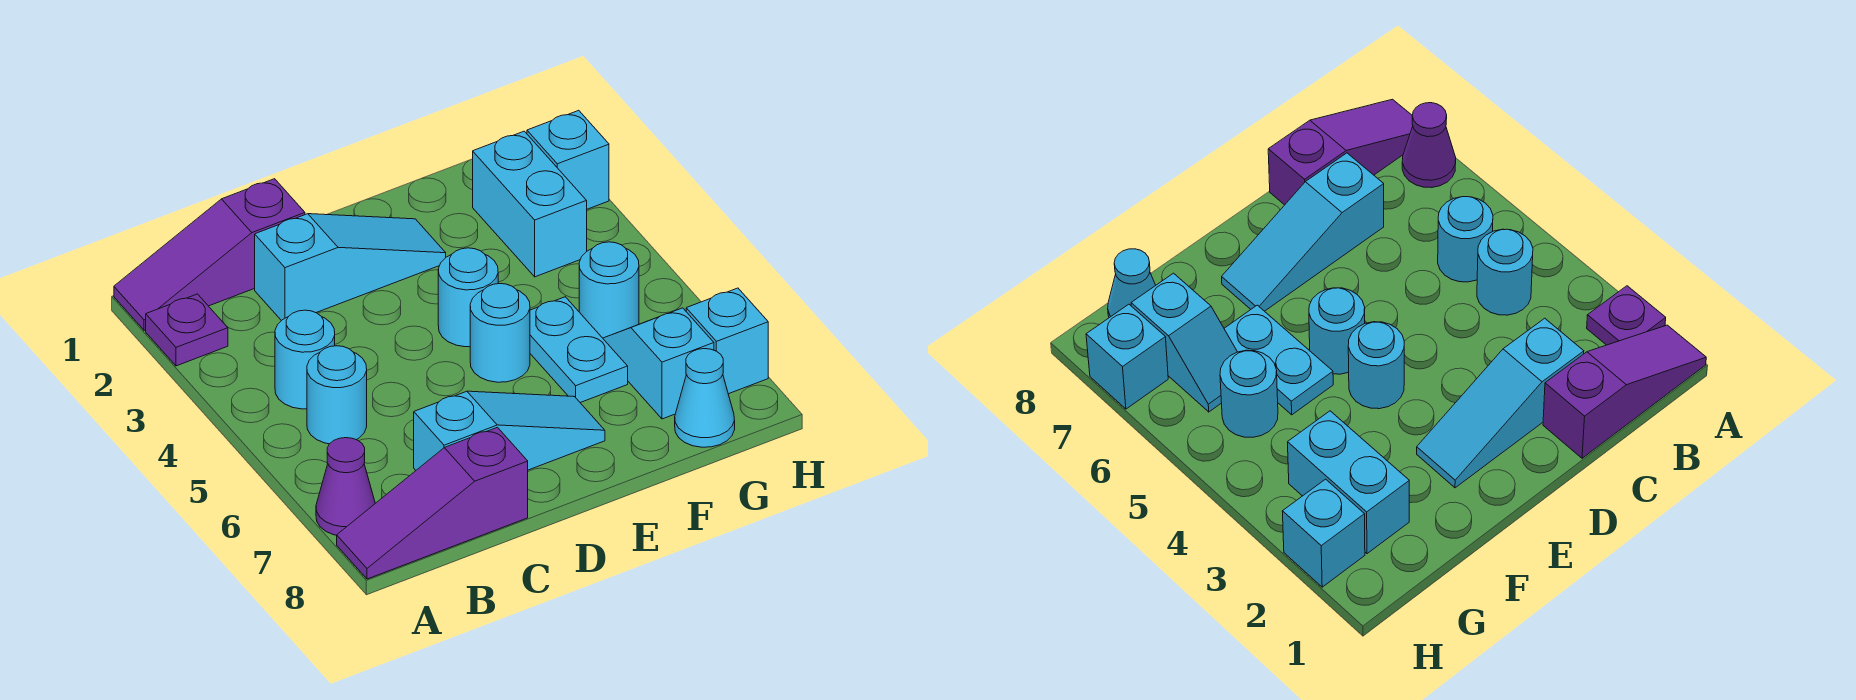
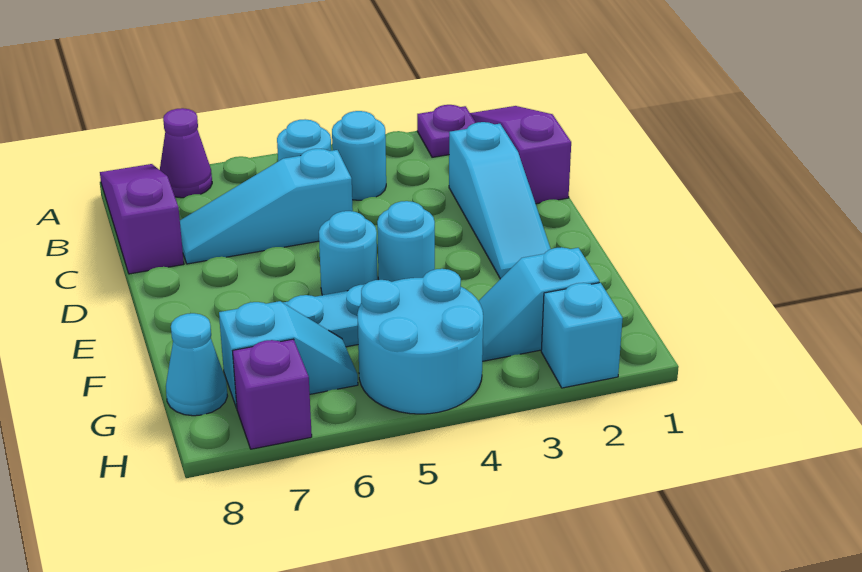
cyan slope C7:E7 level 1 top C -> cyan slope C5:C7 level 1 top 5
cyan brick G2:G3 level 1 -> cyan slope G2:G3 level 1 top 2
cyan round brick G5 level 1 -> cyan round brick G4:H5 level 1
cyan brick H7 level 1 -> purple brick H7 level 1

